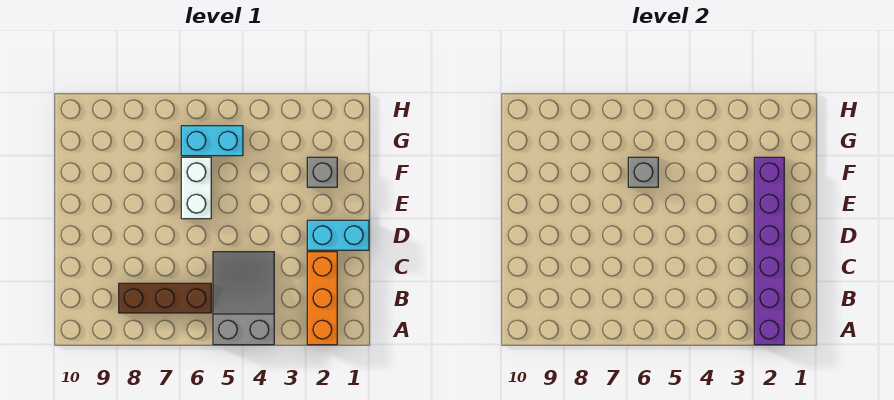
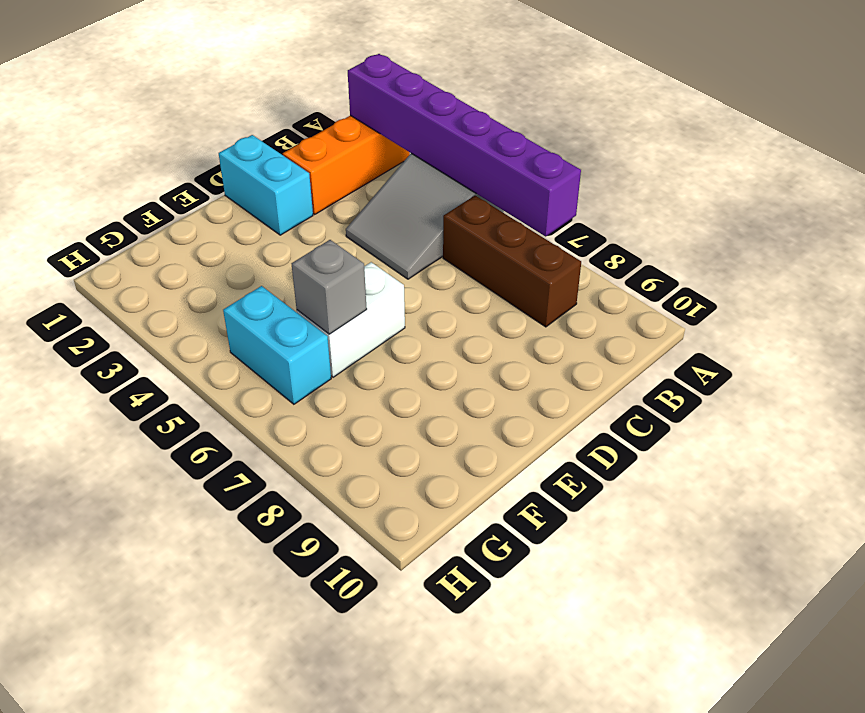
purple brick A2:F2 level 2 -> purple brick A2:A7 level 2
grey brick F2 level 1 -> none

